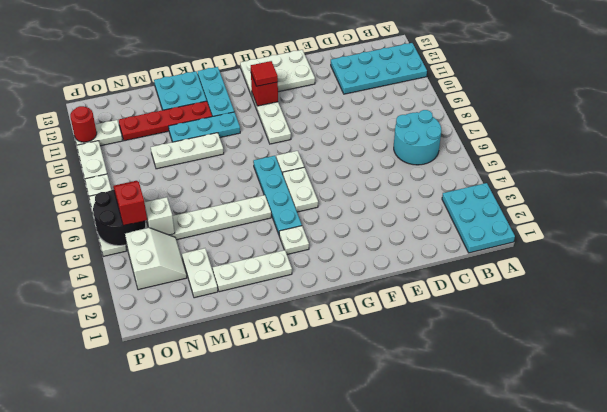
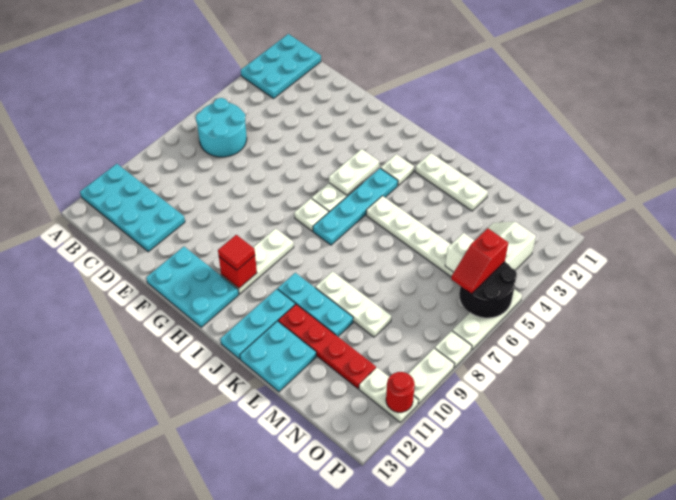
white plate F12:H13 level 1 -> cyan plate F12:H13 level 1
white plate M2:M3 level 1 -> white plate H4:H5 level 2

